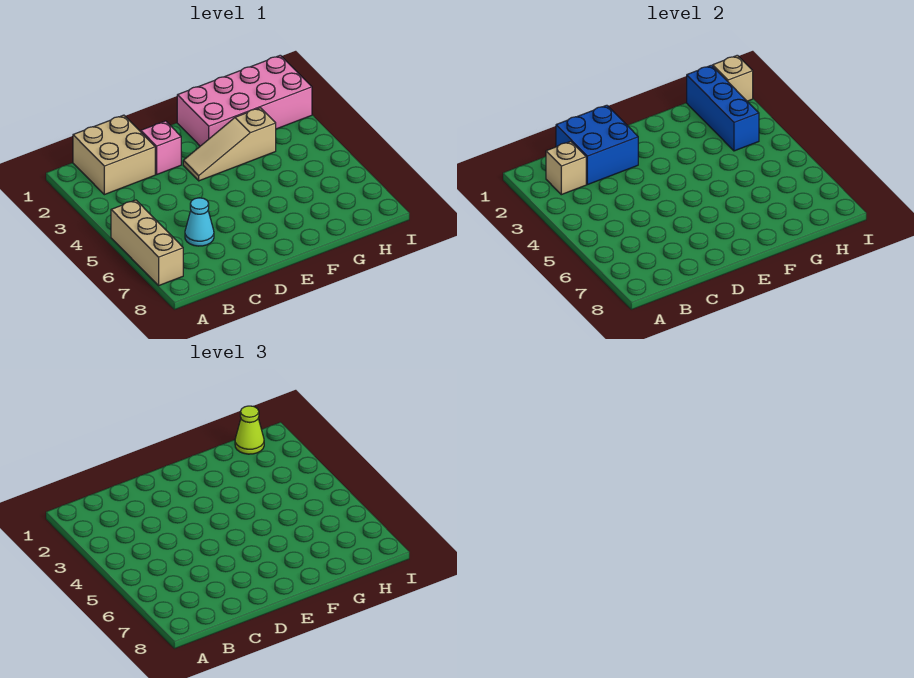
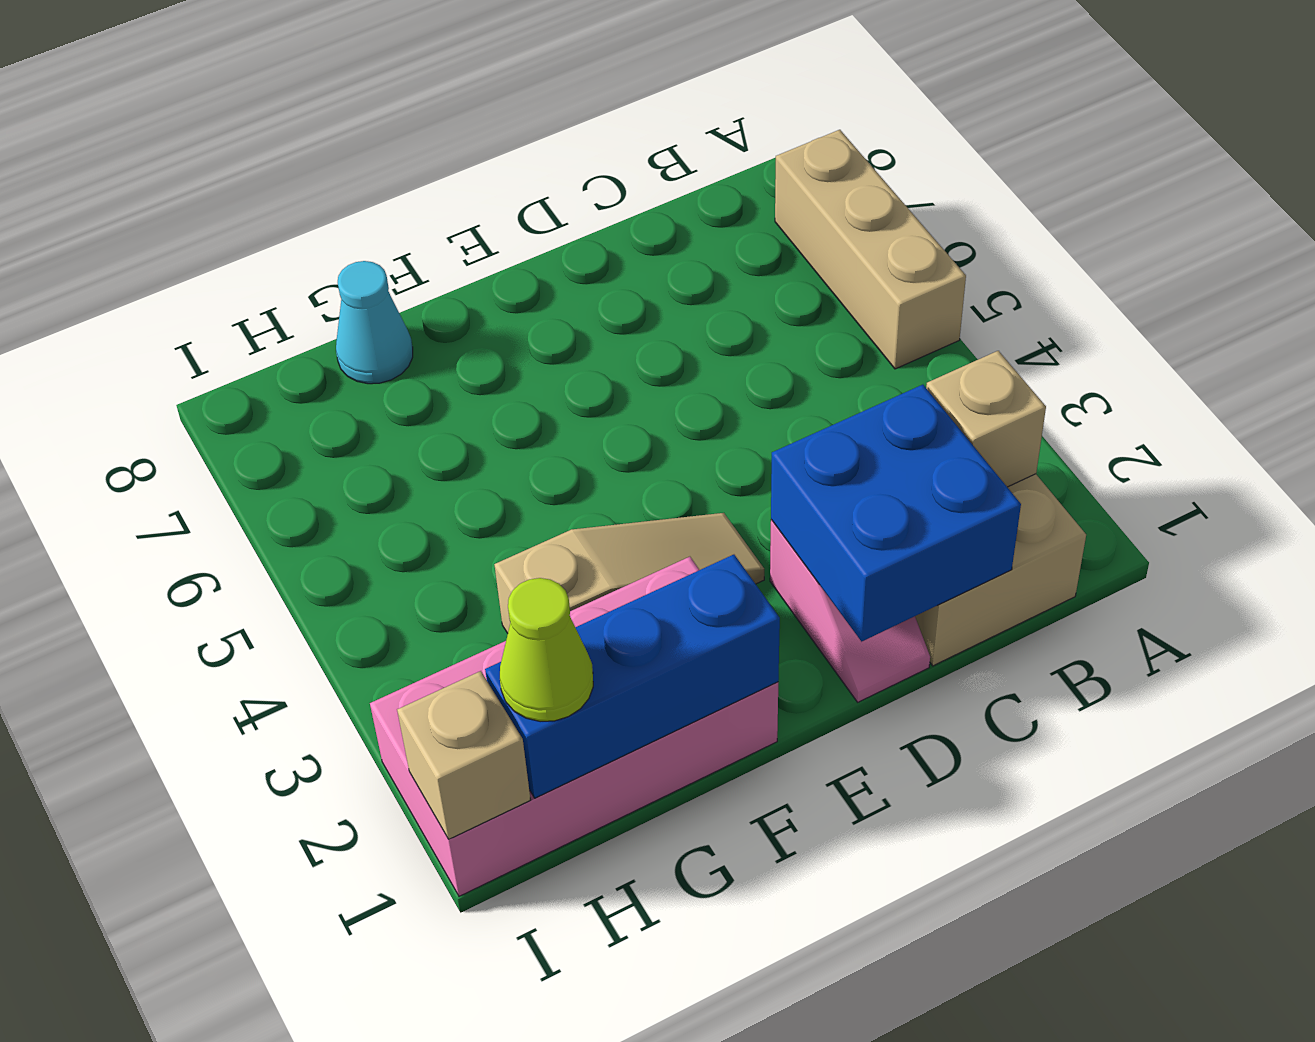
cyan cone C6 level 1 -> cyan cone G8 level 1
blue brick H1:H3 level 2 -> blue brick F1:H1 level 2

